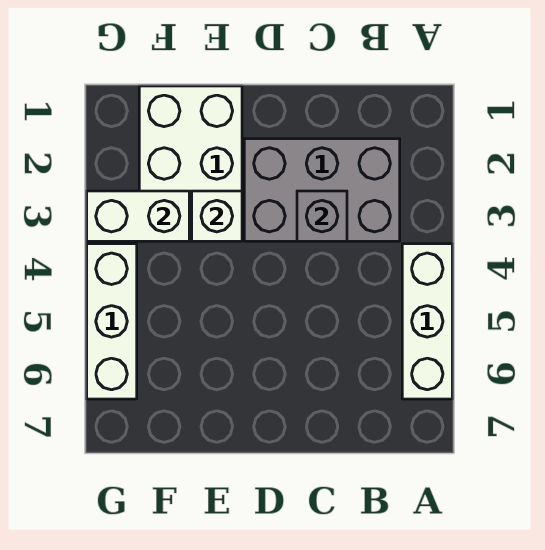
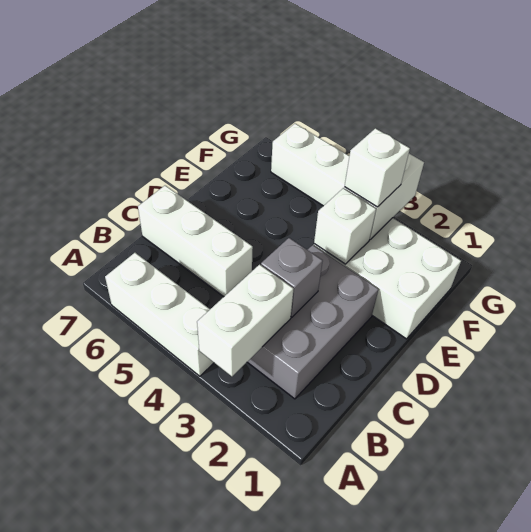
none -> white brick A3:B3 level 2
none -> white brick C5:C7 level 1
none -> white brick F3 level 3

